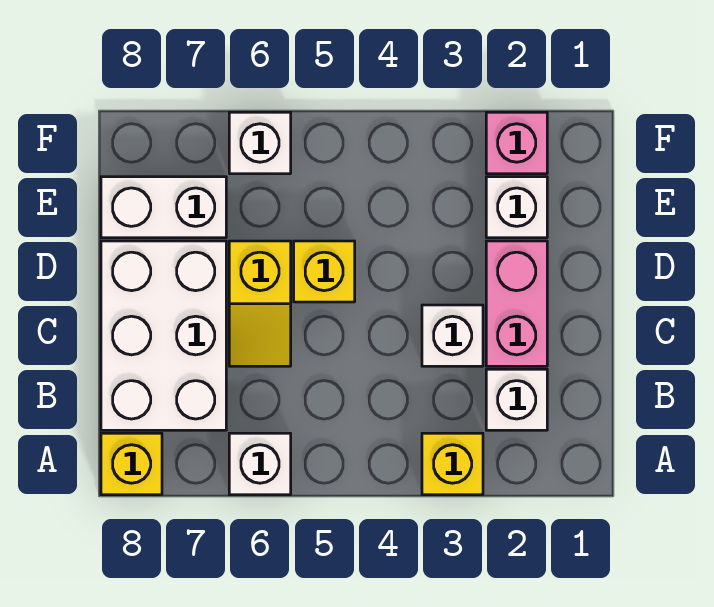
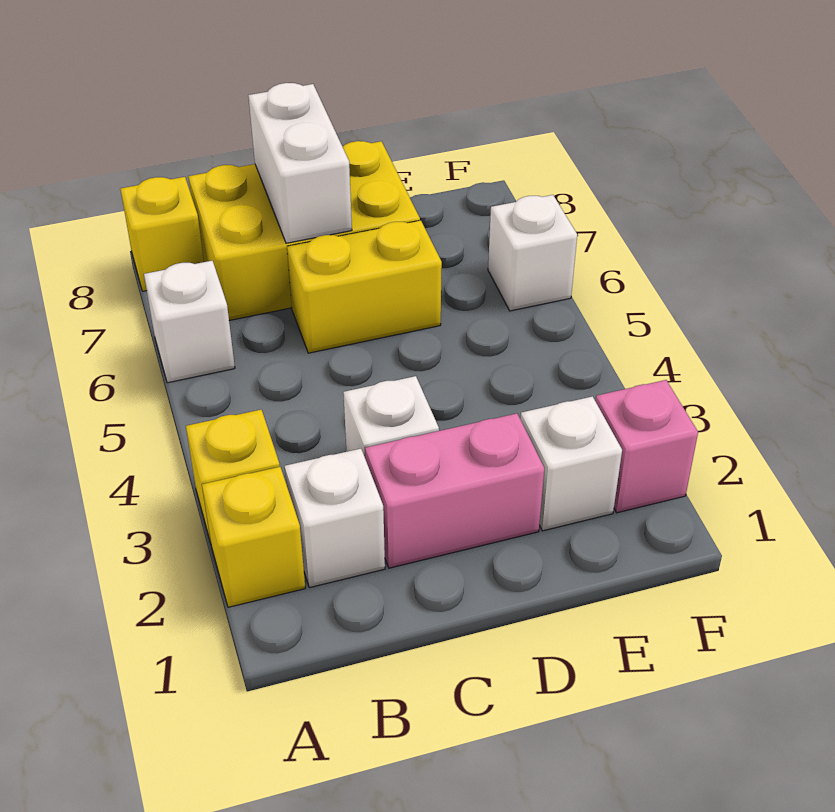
white brick B7:D8 level 1 -> yellow brick B7:D8 level 1
yellow slope C6:D6 level 1 top D -> yellow brick C6:D6 level 1
yellow brick D5 level 1 -> yellow brick A2 level 1
white brick E7:E8 level 1 -> white brick C7:C8 level 2

